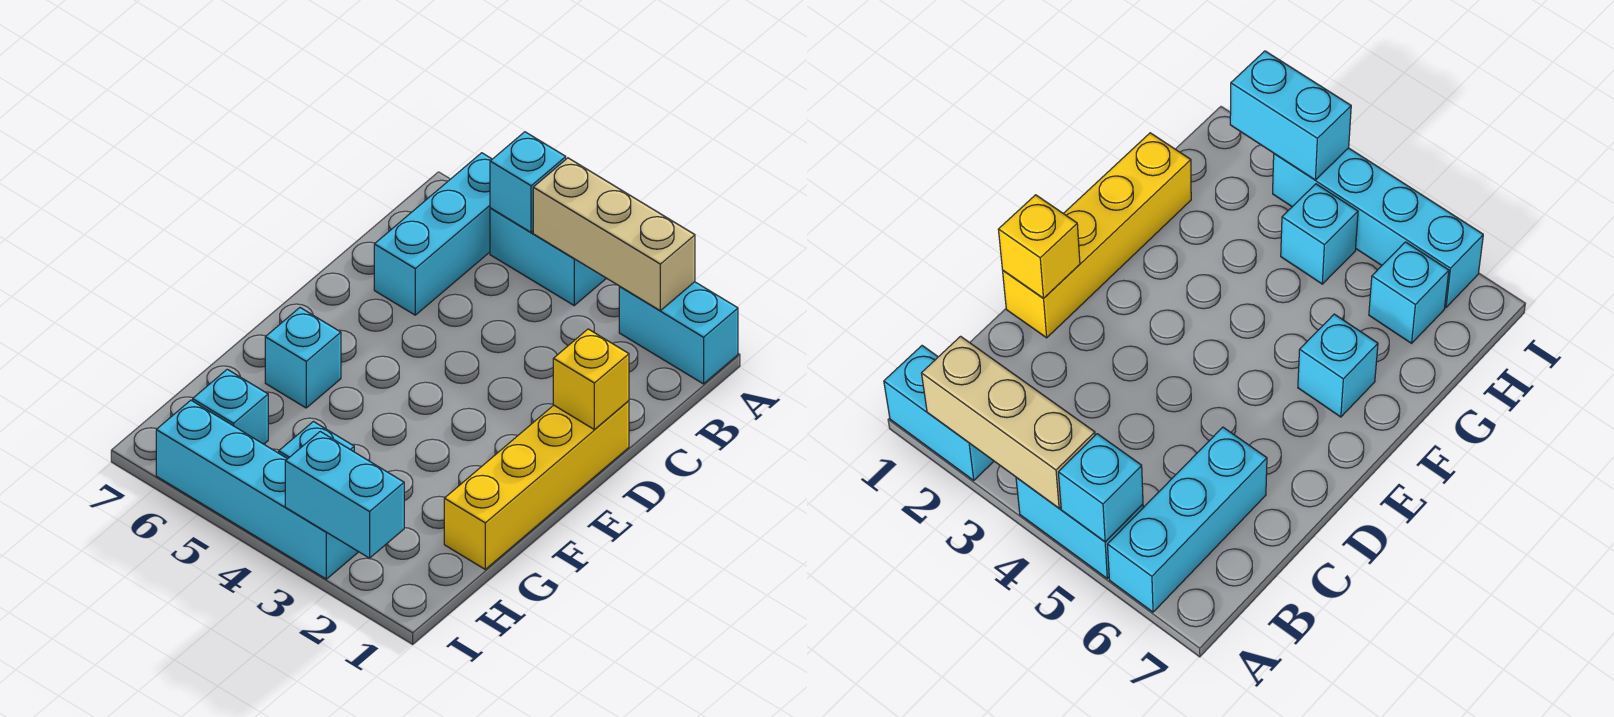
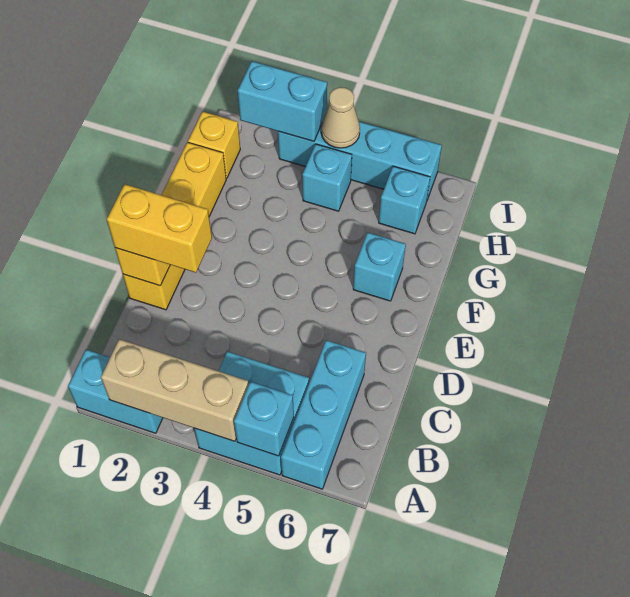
cyan brick A4:A5 level 1 -> cyan brick A4:B5 level 1
none -> yellow brick D1:D2 level 3
none -> yellow brick H1 level 1
none -> tan cone I4 level 2

